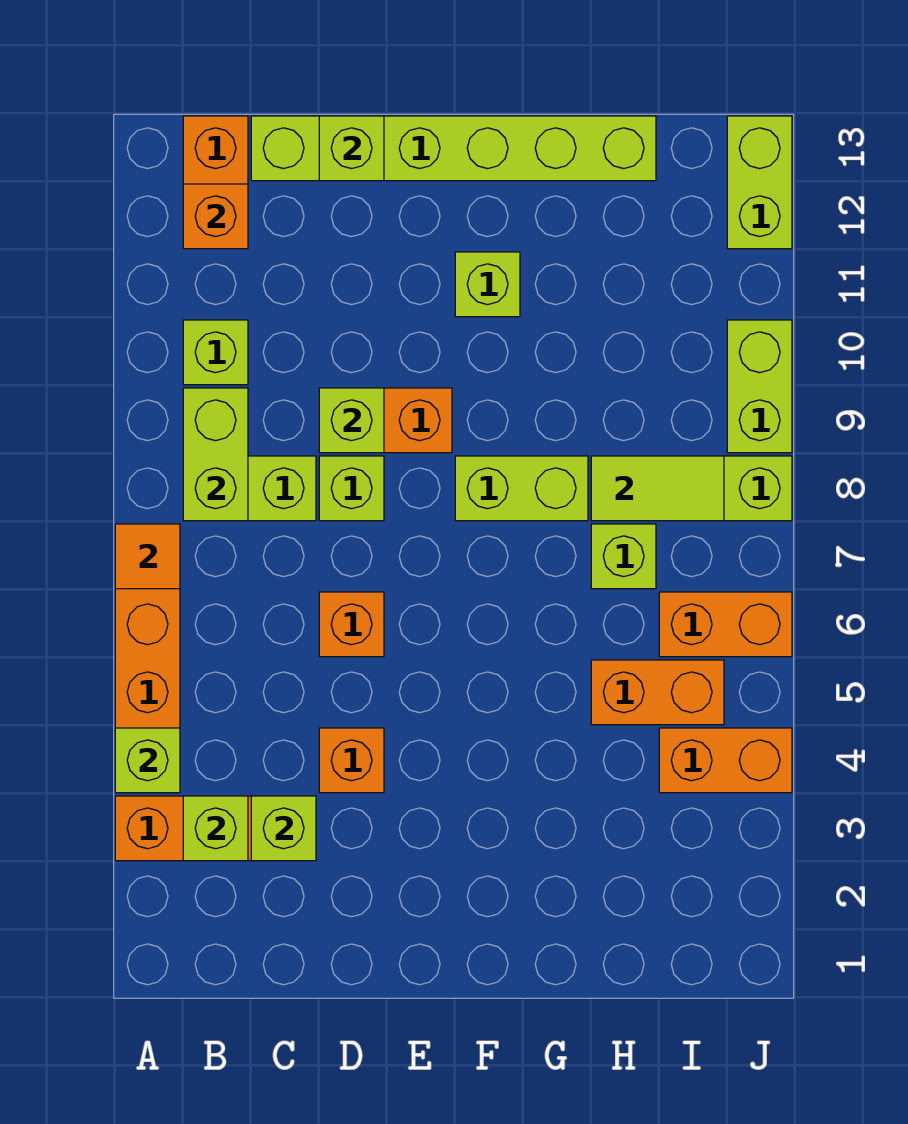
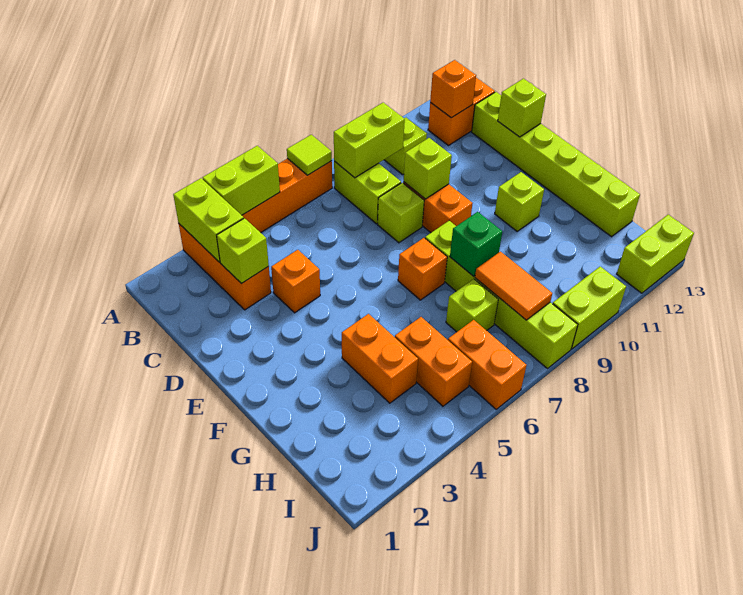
lime brick A4 level 2 -> lime brick A4:A5 level 2
orange tile A7 level 2 -> lime tile A7 level 2
lime brick B3 level 2 -> lime brick A3:B3 level 2
orange brick D6 level 1 -> orange brick F7 level 1
none -> green brick G8 level 2
lime tile H8:I8 level 2 -> orange tile H8:I8 level 2
orange brick I4:J4 level 1 -> orange brick G4:H4 level 1

